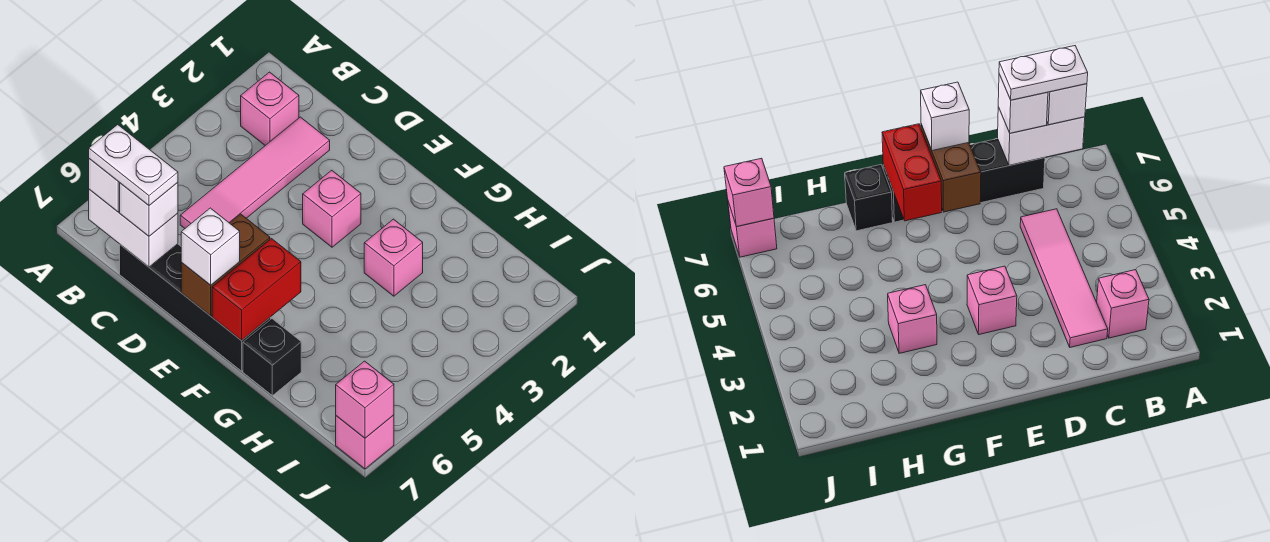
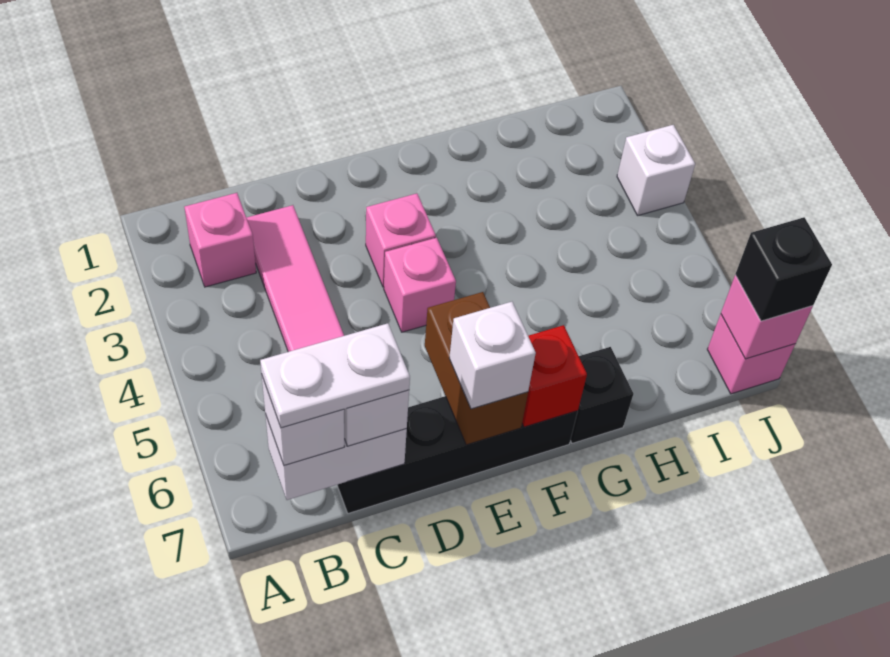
red brick F6:F7 level 2 -> red brick F7 level 2
pink brick G3 level 1 -> pink brick E4 level 1
none -> white brick J3 level 1
none -> black brick J7 level 3

